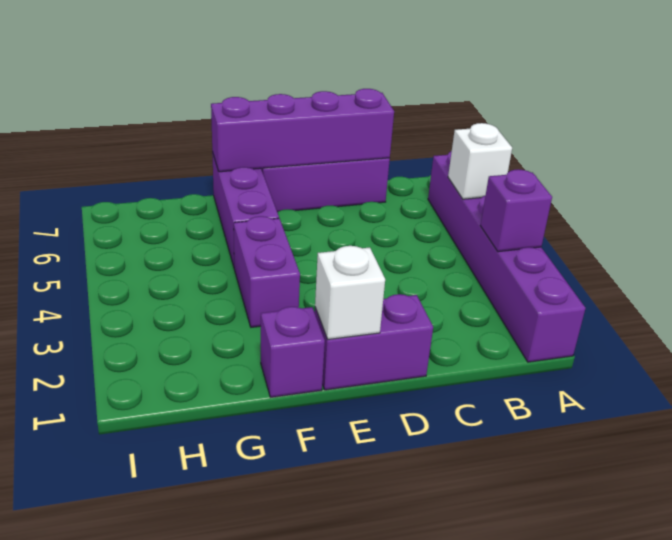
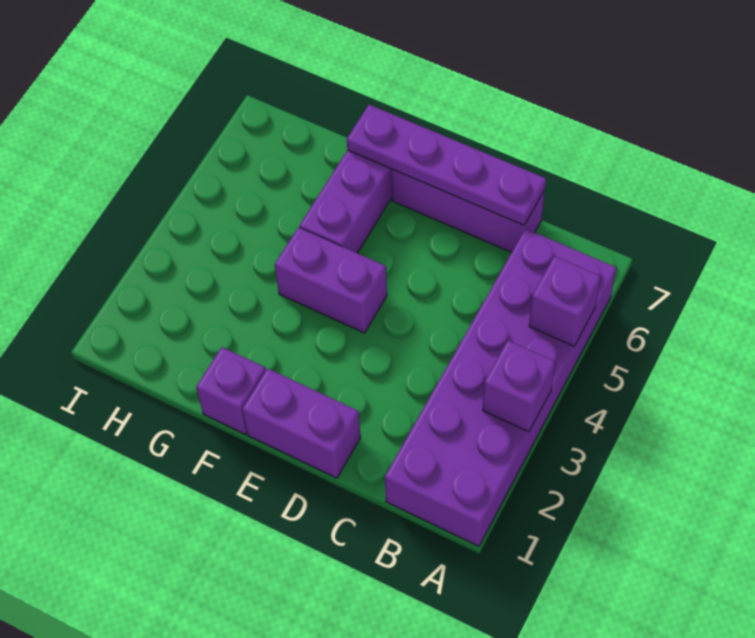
purple brick A1:A6 level 1 -> purple brick A1:B6 level 1
white brick A5 level 2 -> purple brick A5 level 2
purple brick C7:F7 level 2 -> purple plate C7:F7 level 2
white brick E1 level 2 -> none
purple brick F3:F4 level 1 -> purple brick E4:F4 level 1

